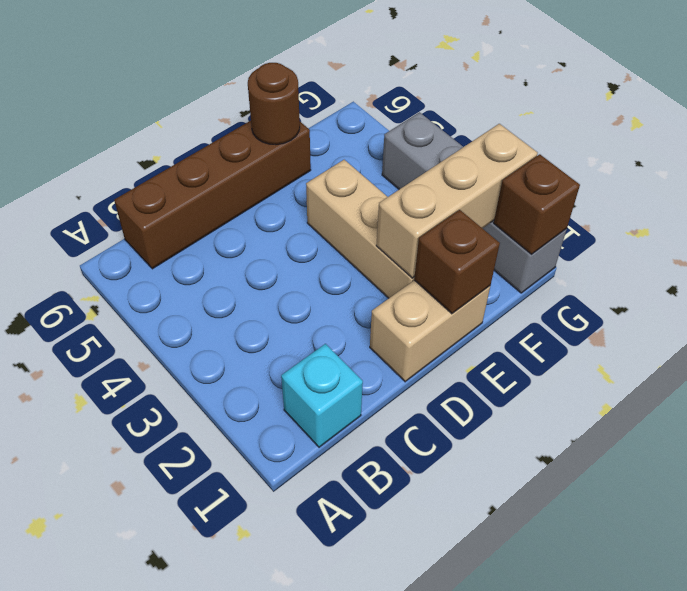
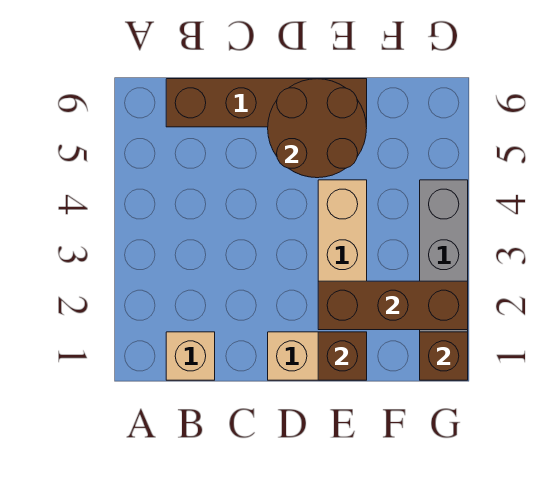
cyan brick B1 level 1 -> tan brick B1 level 1
tan brick E2:G2 level 2 -> brown brick E2:G2 level 2
brown round brick E6 level 2 -> brown round brick D5:E6 level 2

